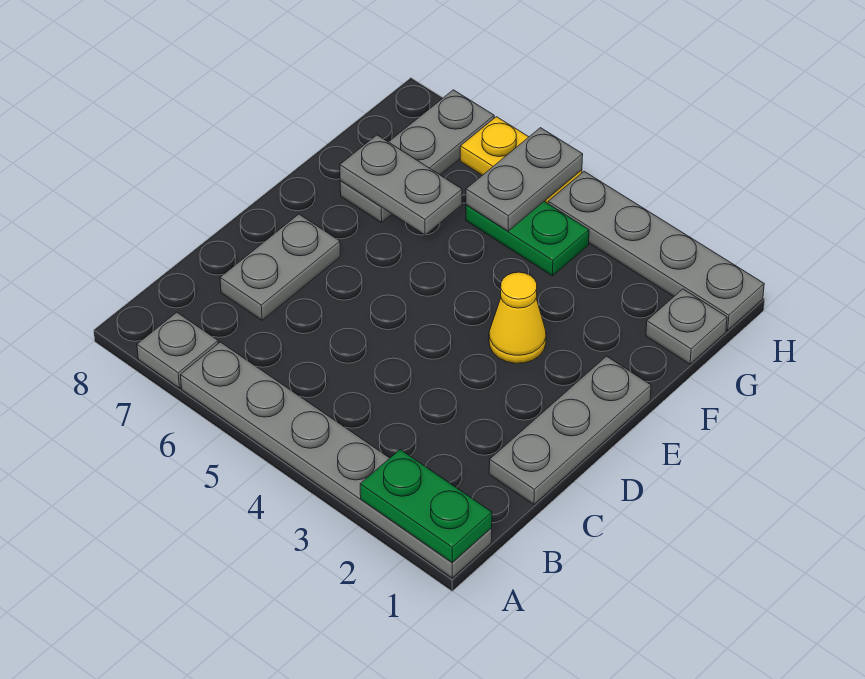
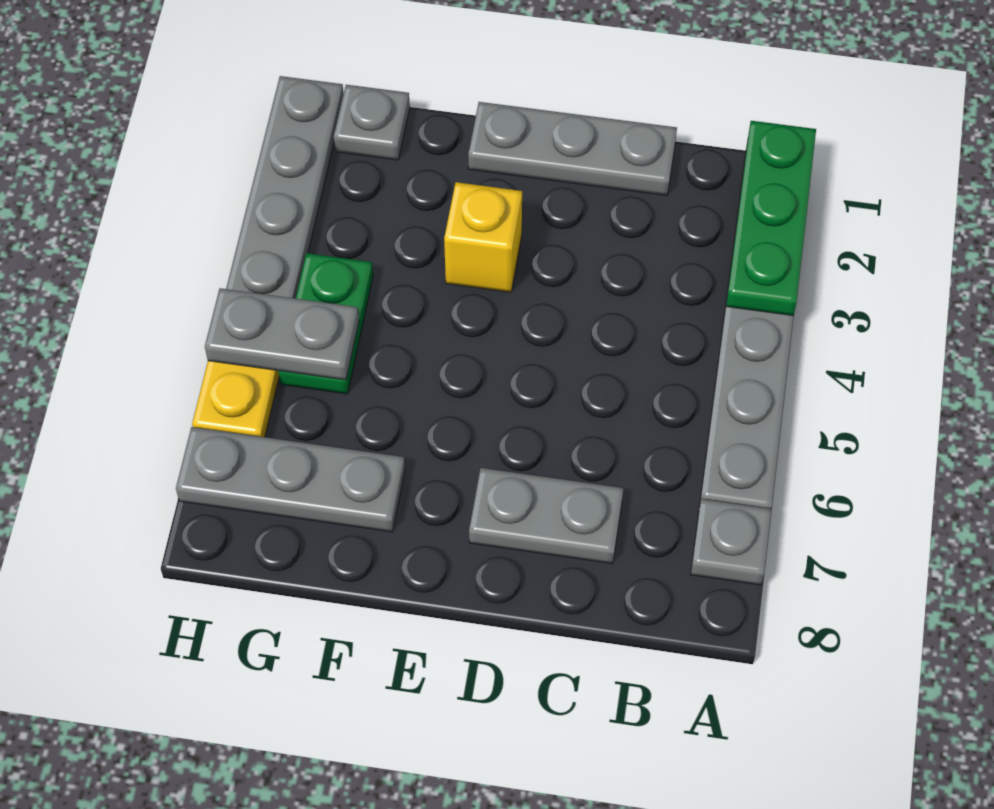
green plate A1:A2 level 2 -> green plate A1:A3 level 2
yellow cone E3 level 1 -> yellow brick E3 level 1
grey plate F6:F7 level 2 -> none

